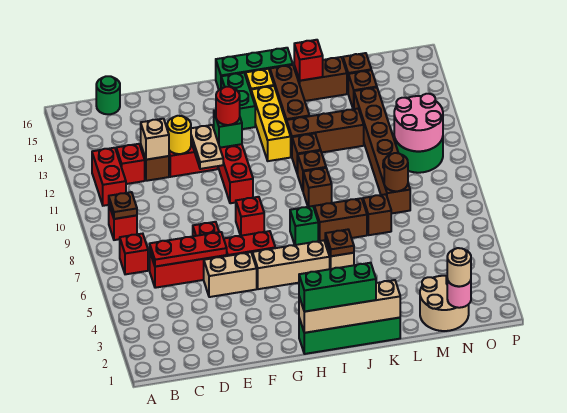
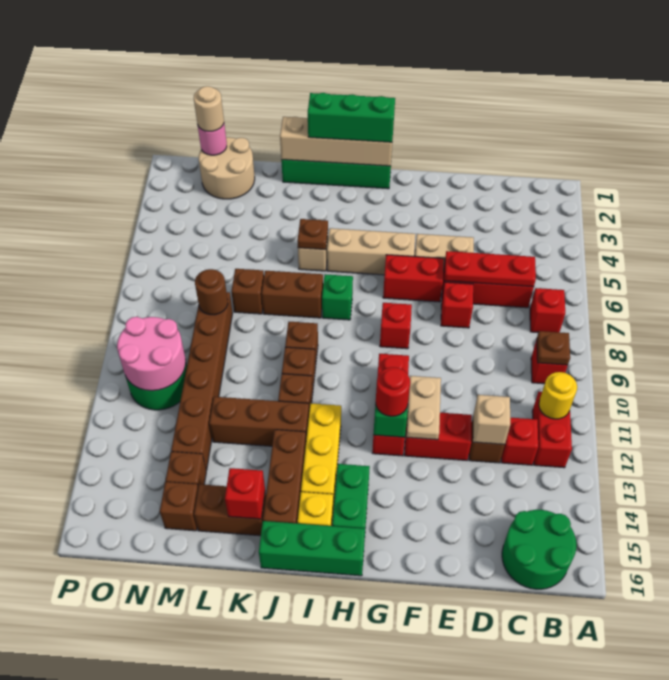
green round brick C16 level 1 -> green round brick B15:C16 level 1
yellow round brick E12 level 2 -> yellow round brick B11 level 2

